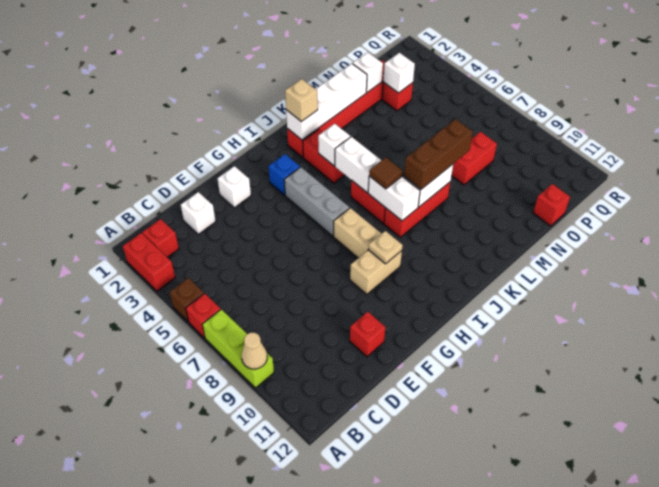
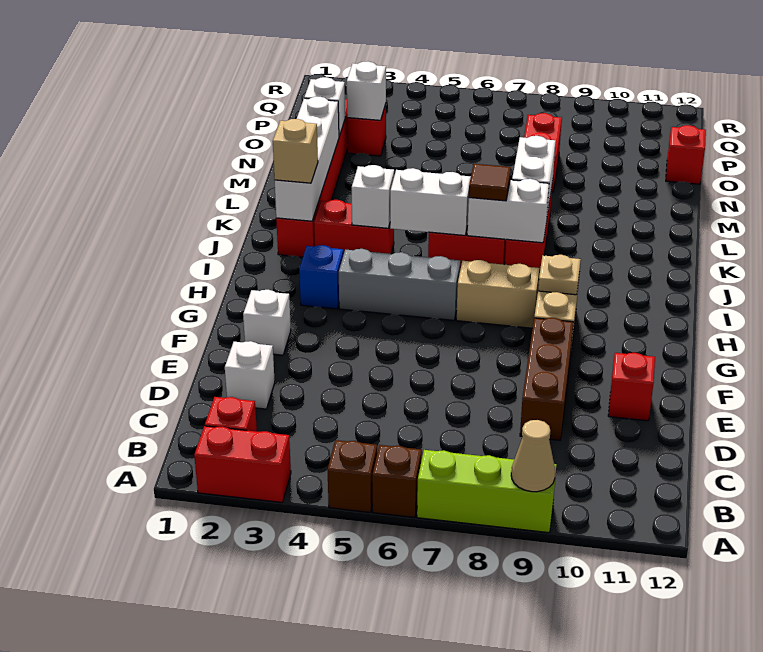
red brick A6 level 1 -> brown brick A6 level 1
brown brick K8:M8 level 3 -> brown brick D9:F9 level 1

